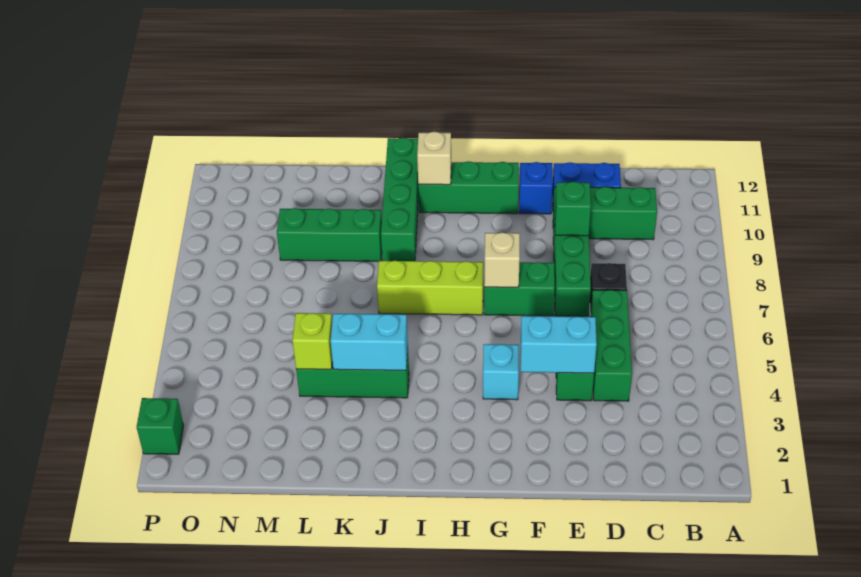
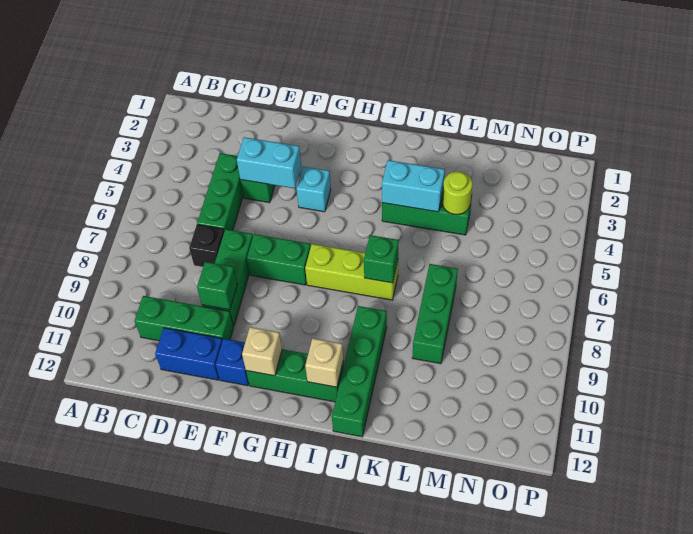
tan brick G7 level 2 -> tan brick G11 level 2
green brick K9:M9 level 1 -> green brick L7:L9 level 1
lime brick L4 level 2 -> lime round brick L4 level 2
green brick P2 level 1 -> green brick J7 level 2

